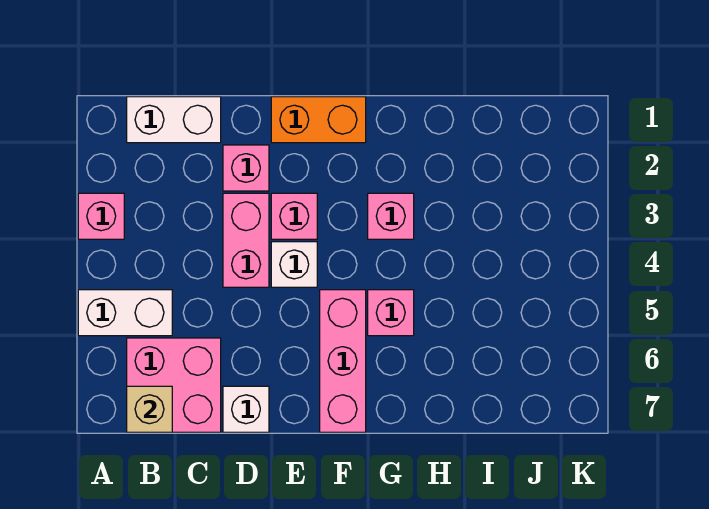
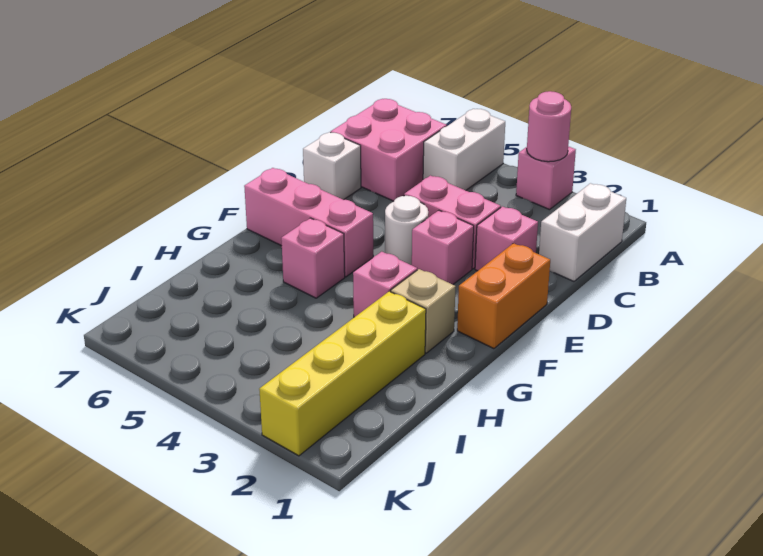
none -> pink round brick A3 level 2
tan brick B7 level 2 -> tan brick G2 level 1
white brick E4 level 1 -> white round brick E4 level 1
none -> yellow brick H2:K2 level 1

